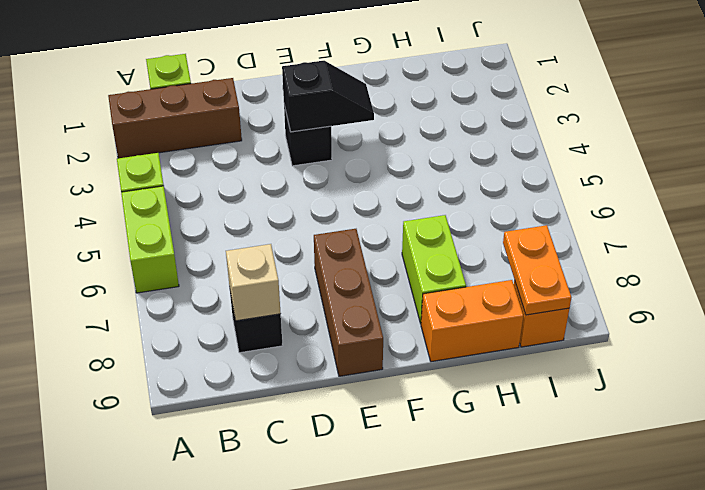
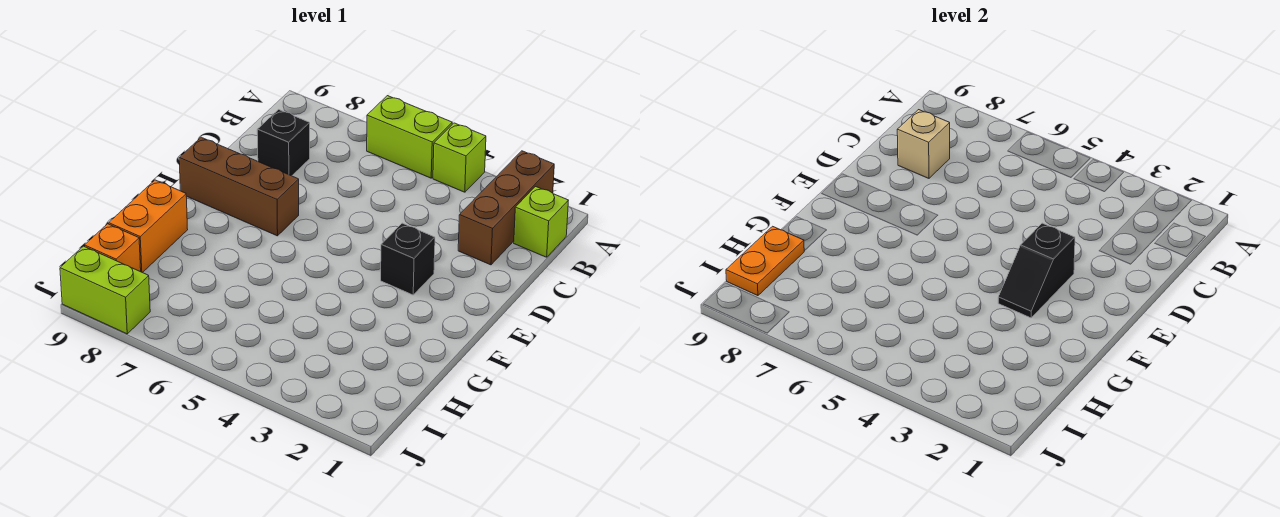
lime brick G7:G8 level 1 -> lime brick J8:J9 level 1
orange plate I8:I9 level 2 -> orange plate H9:I9 level 2

